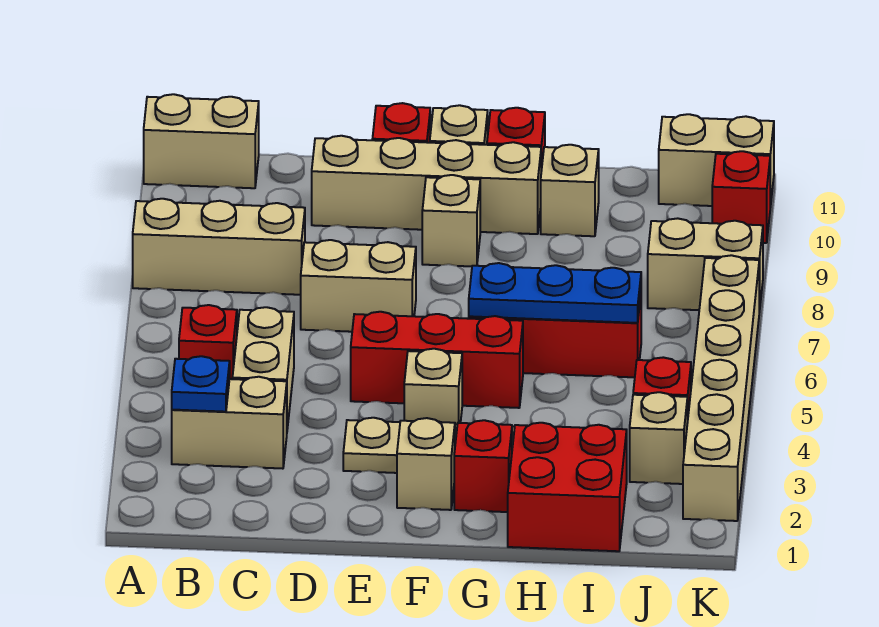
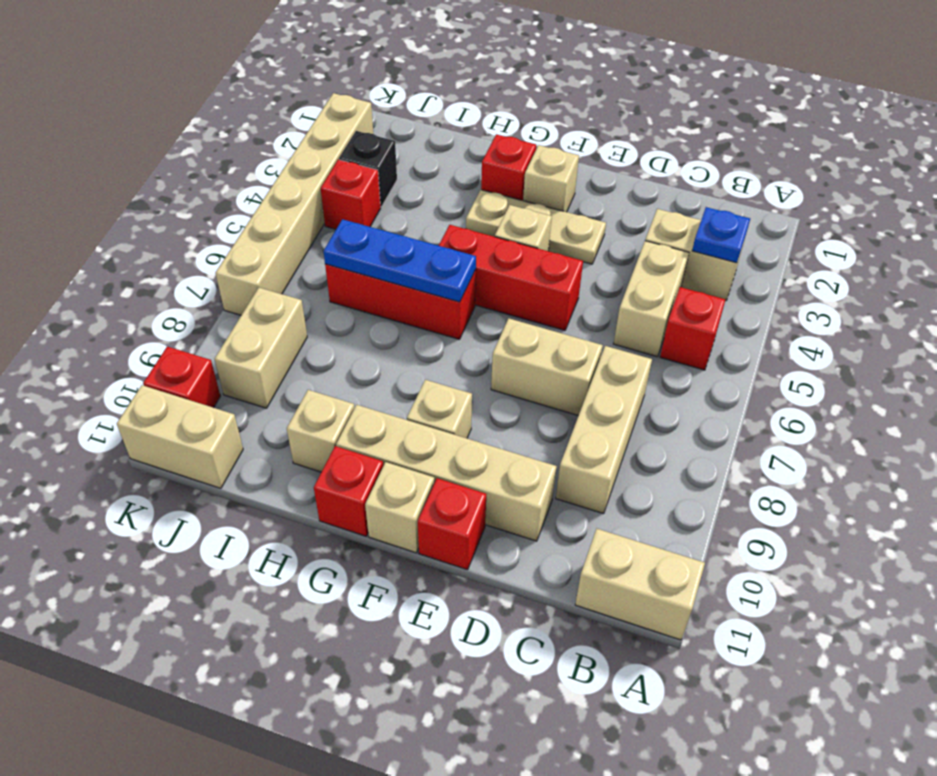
tan brick A8:C8 level 1 -> tan brick C7:C9 level 1
red brick H1:I2 level 1 -> none
tan brick J3 level 1 -> black brick J3 level 1
tan brick J8:K8 level 1 -> tan brick J8:J9 level 1

